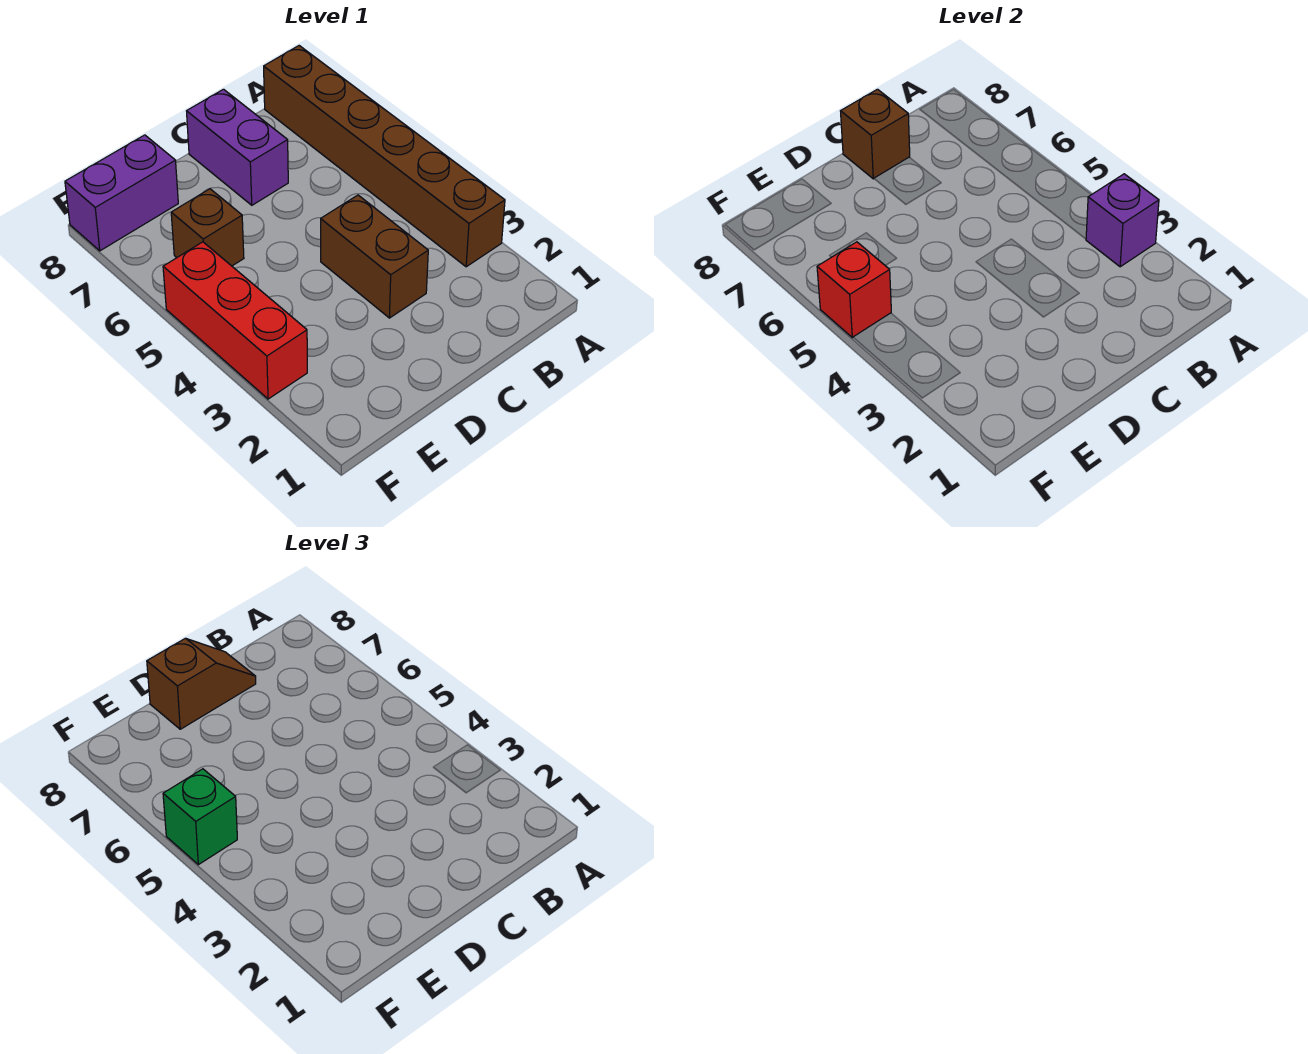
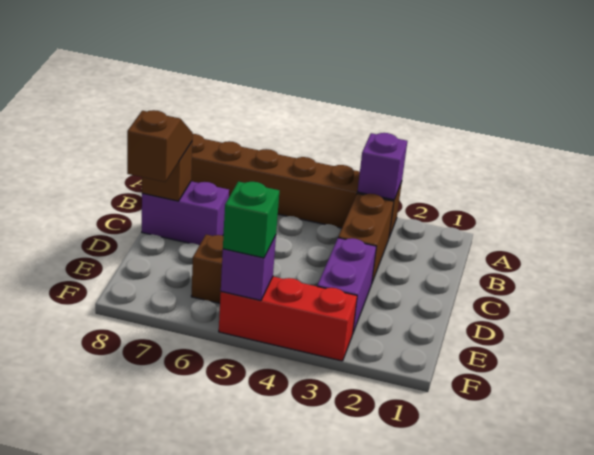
brown brick C3:C4 level 1 -> brown brick B3:C3 level 1
purple brick E8:F8 level 1 -> purple brick D3:E3 level 1
red brick F5 level 2 -> purple brick F5 level 2

